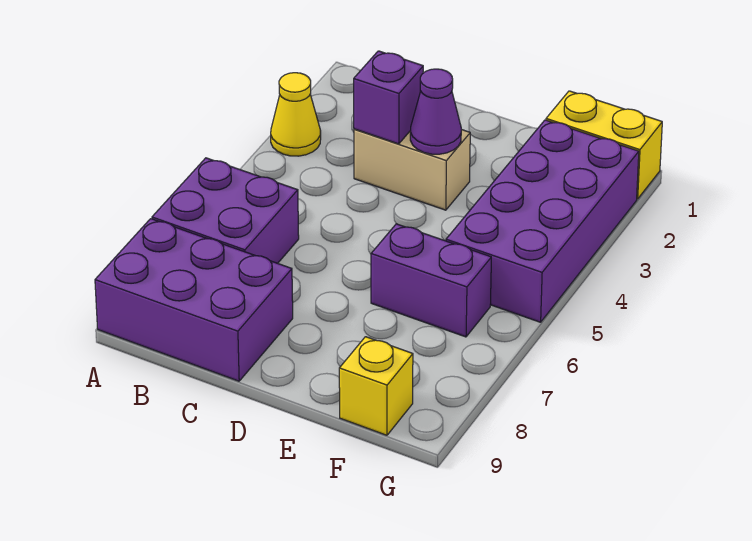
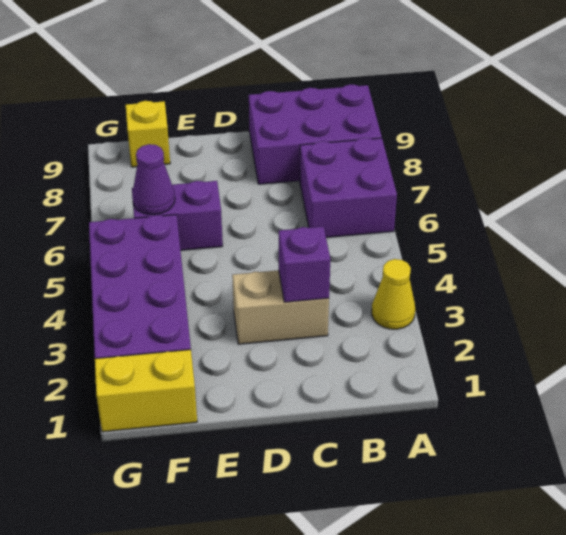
purple cone D3 level 2 -> purple cone F6 level 2

